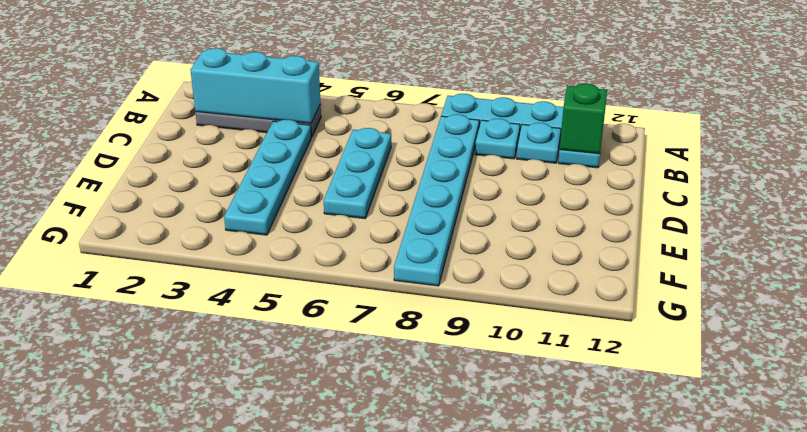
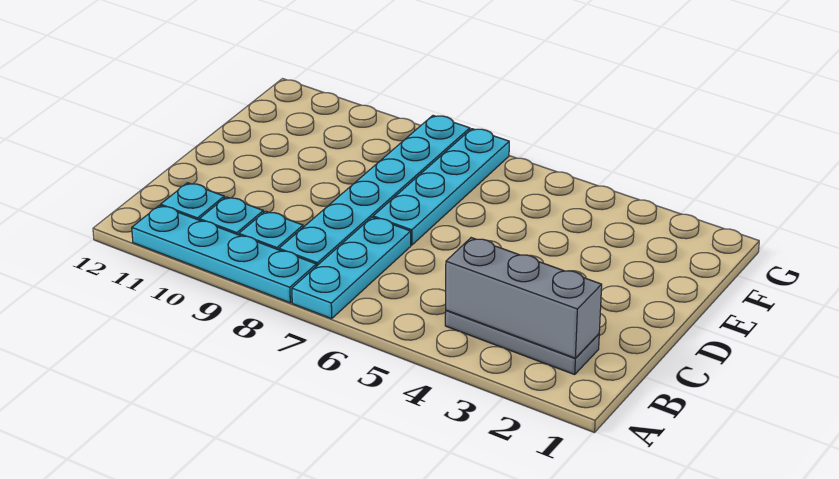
cyan brick B2:B4 level 2 -> grey brick B2:B4 level 2
green brick B11 level 2 -> none
cyan plate C4:F4 level 1 -> cyan plate D7:G7 level 1
cyan plate C6:E6 level 1 -> cyan plate A7:C7 level 1

